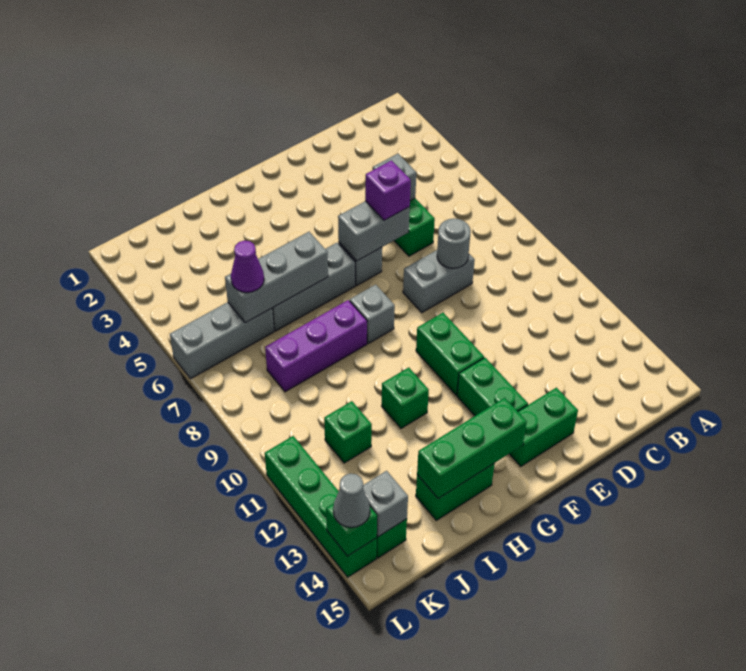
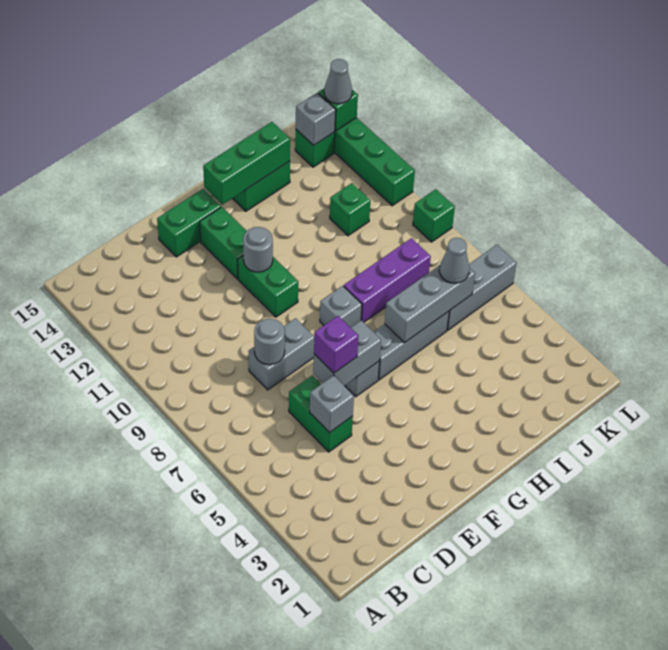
none -> grey round brick F11 level 2
green brick H11 level 1 -> green brick L9 level 1
purple cone J6 level 3 -> grey cone J6 level 3

